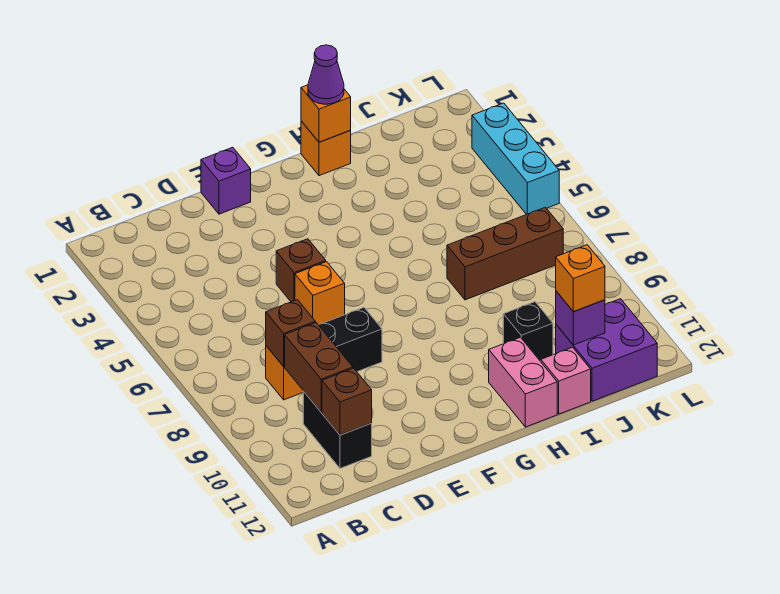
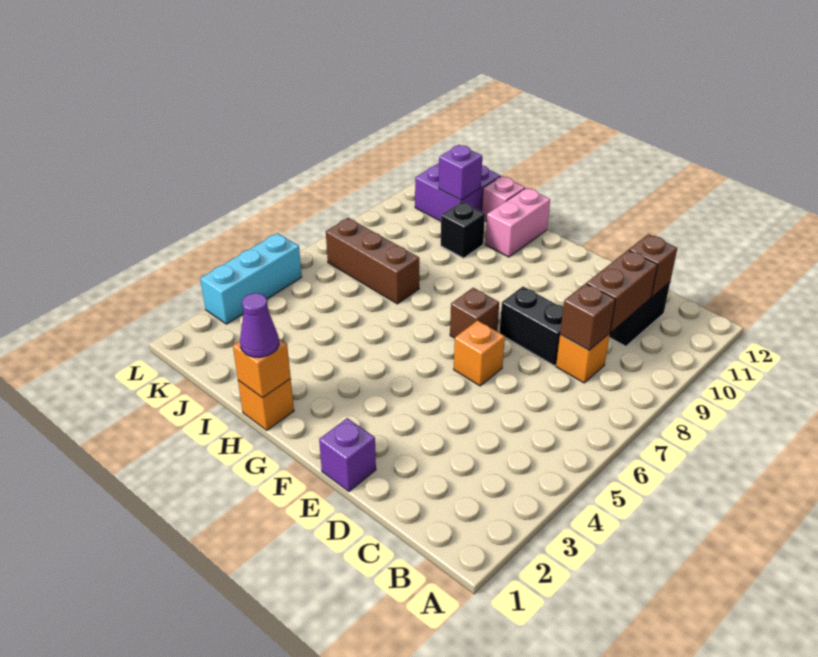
brown brick E5 level 1 -> brown brick F7 level 1
orange brick J11 level 3 -> none

